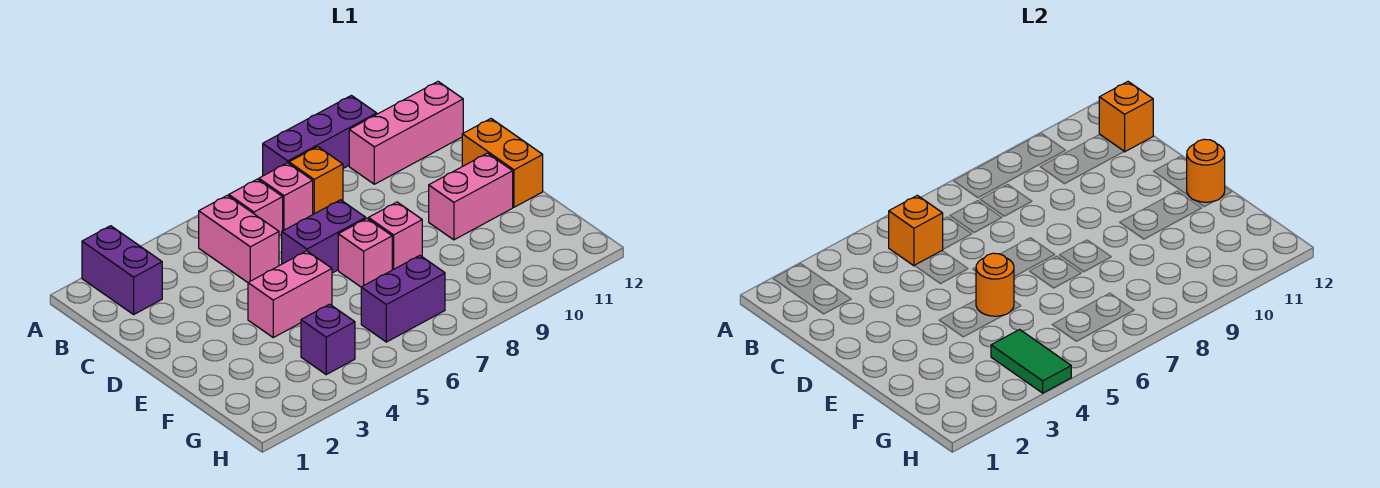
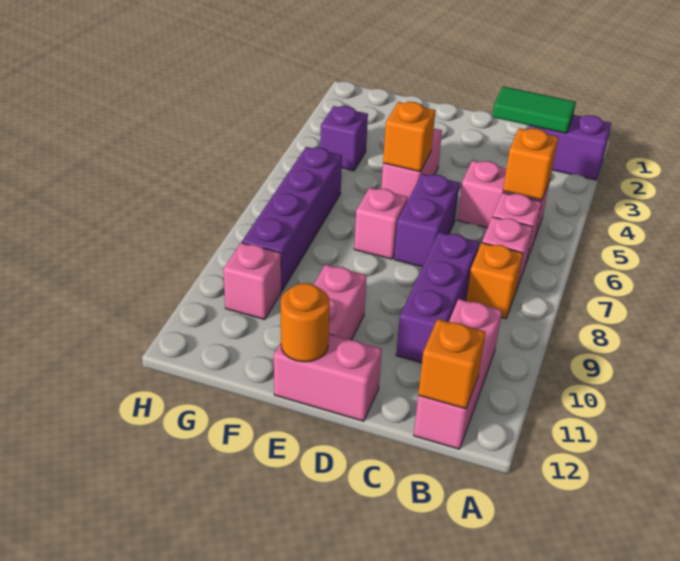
purple brick A8:A10 level 1 -> purple brick C8:C10 level 1
orange brick D12:E12 level 1 -> pink brick D12:E12 level 1
orange round brick E5 level 2 -> orange brick E5 level 2
pink brick E8 level 1 -> pink brick G10 level 1
green tile G4:H4 level 2 -> green tile B2:C2 level 2
purple brick G6:G7 level 1 -> purple brick G6:G9 level 1

